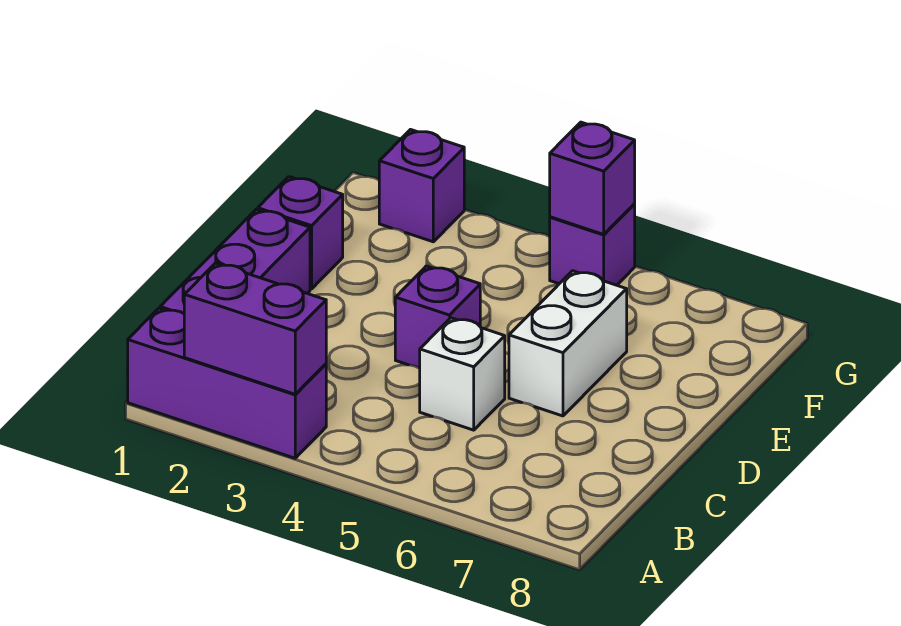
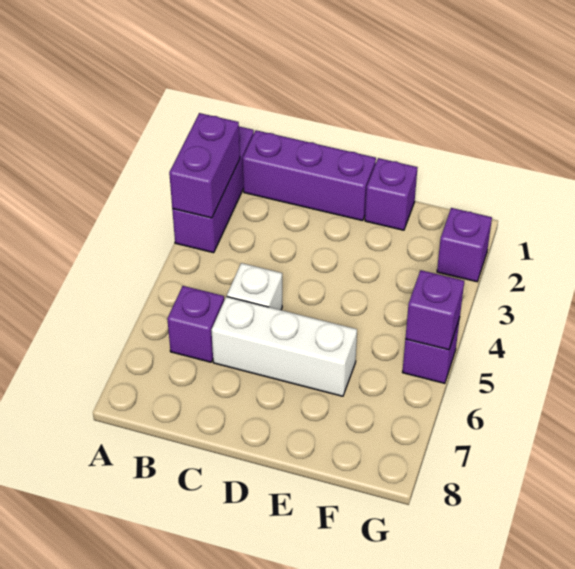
purple brick D4 level 1 -> purple brick B6 level 1
white brick D6:E6 level 1 -> white brick C6:E6 level 1

